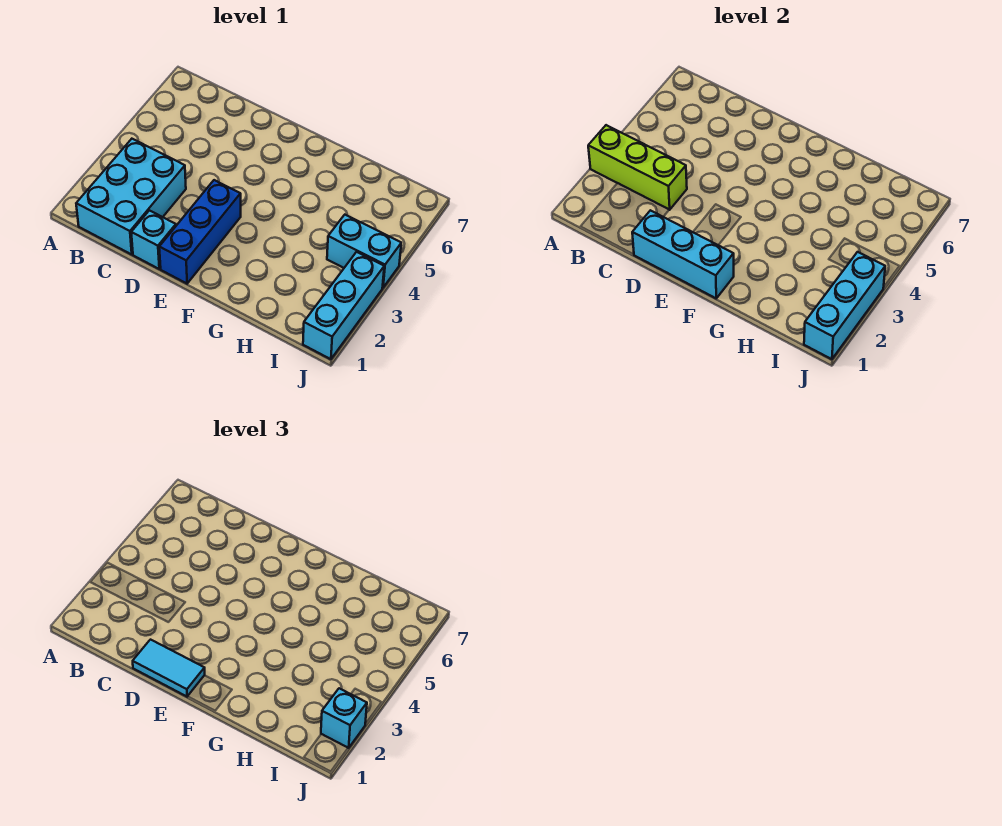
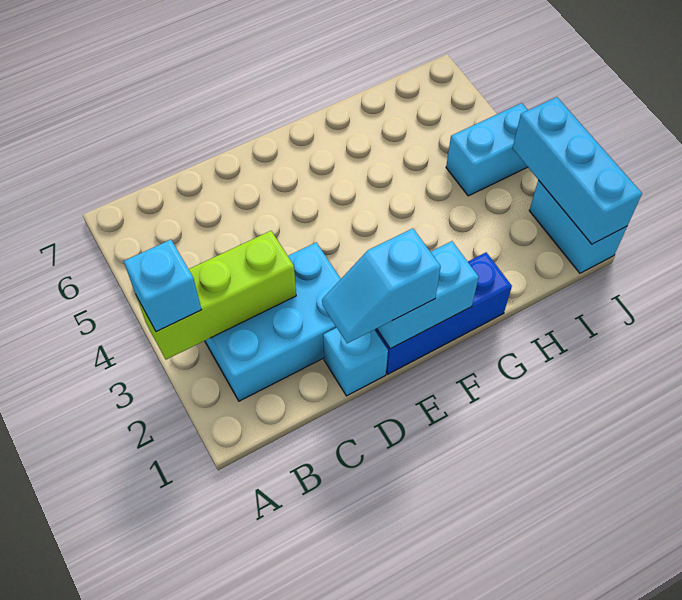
cyan brick B1:C3 level 1 -> cyan brick B2:D3 level 1
cyan brick D1:F1 level 2 -> cyan brick E1:F1 level 2
cyan tile D1:E1 level 3 -> cyan slope D1:E1 level 3 top E
blue brick E1:E3 level 1 -> blue brick E1:G1 level 1
cyan brick J1:J3 level 1 -> cyan brick J1:J2 level 1
cyan brick J2 level 3 -> cyan brick A3 level 3

